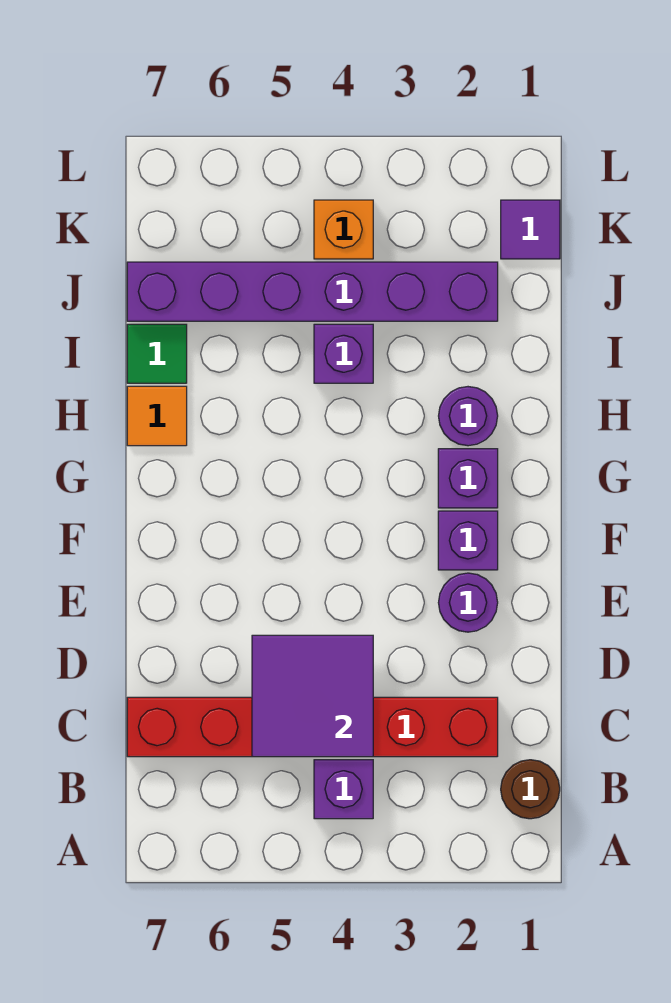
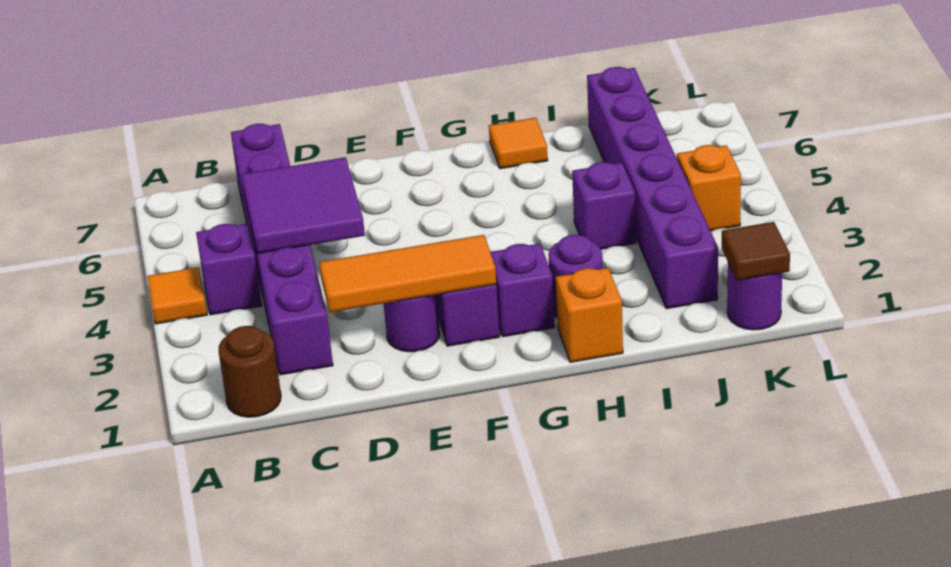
none -> orange tile A4 level 1
red brick C2:C7 level 1 -> purple brick C2:C7 level 1
none -> orange tile D2:F2 level 2
none -> orange brick H1 level 1
green tile I7 level 1 -> none
purple tile K1 level 1 -> purple round brick K1 level 1
none -> brown tile K1 level 2

